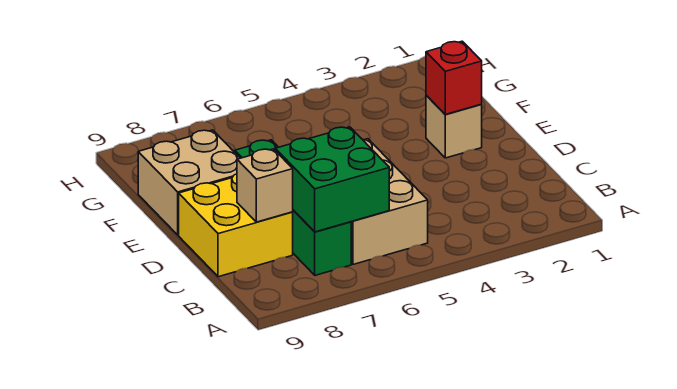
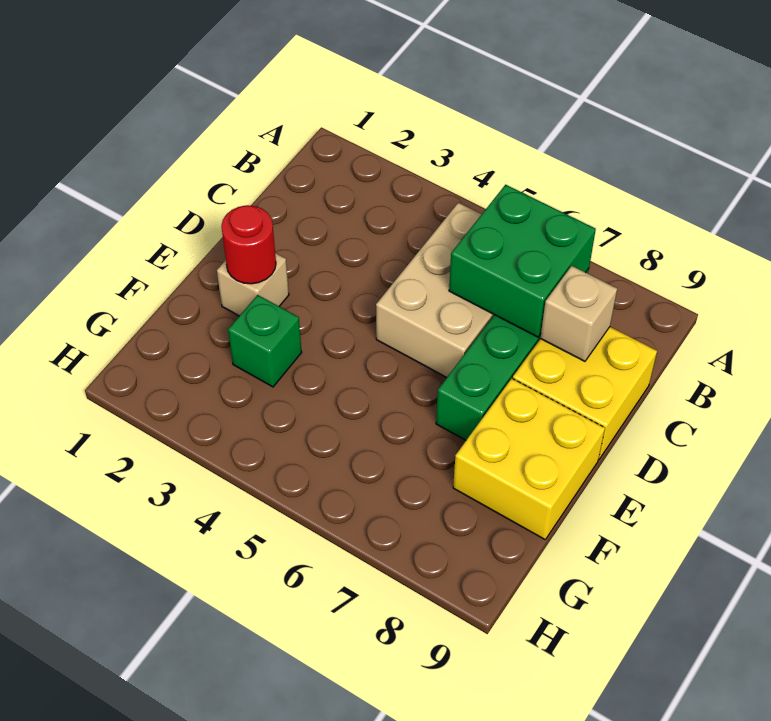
red brick E2 level 2 -> red round brick E2 level 2
tan brick E8:F9 level 1 -> yellow brick E8:F9 level 1
none -> green brick F3 level 1

